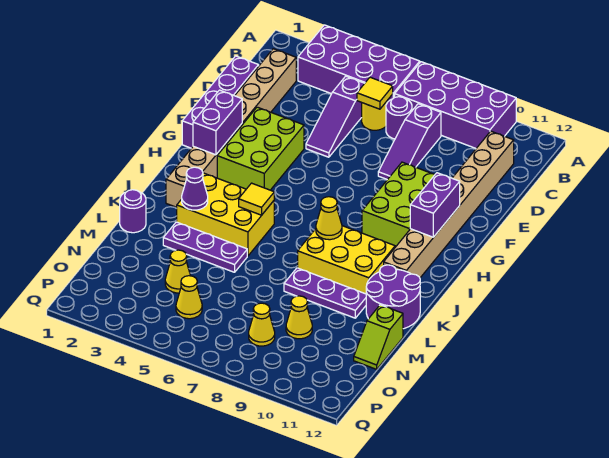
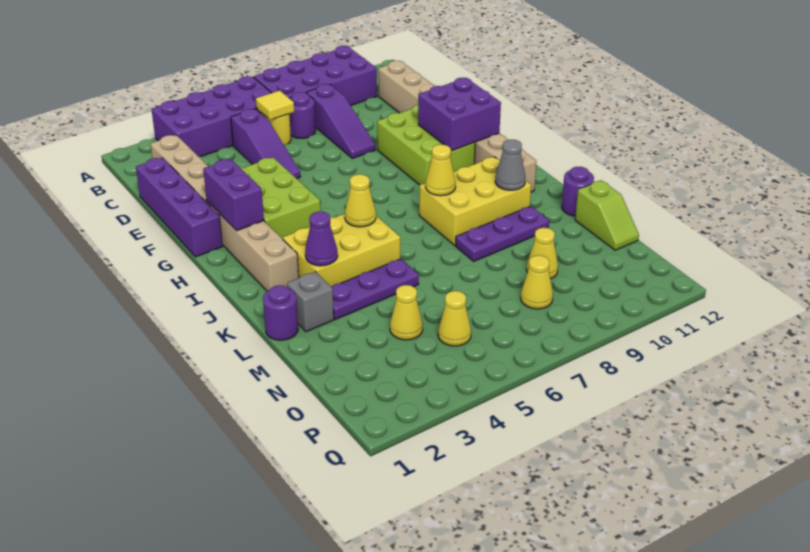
purple brick G11:H11 level 2 -> purple brick G10:H11 level 2
yellow tile J5 level 2 -> yellow cone J5 level 2
none -> grey cone K10 level 2
purple round brick K11:L12 level 1 -> purple round brick L12 level 1
none -> grey brick L2 level 1

